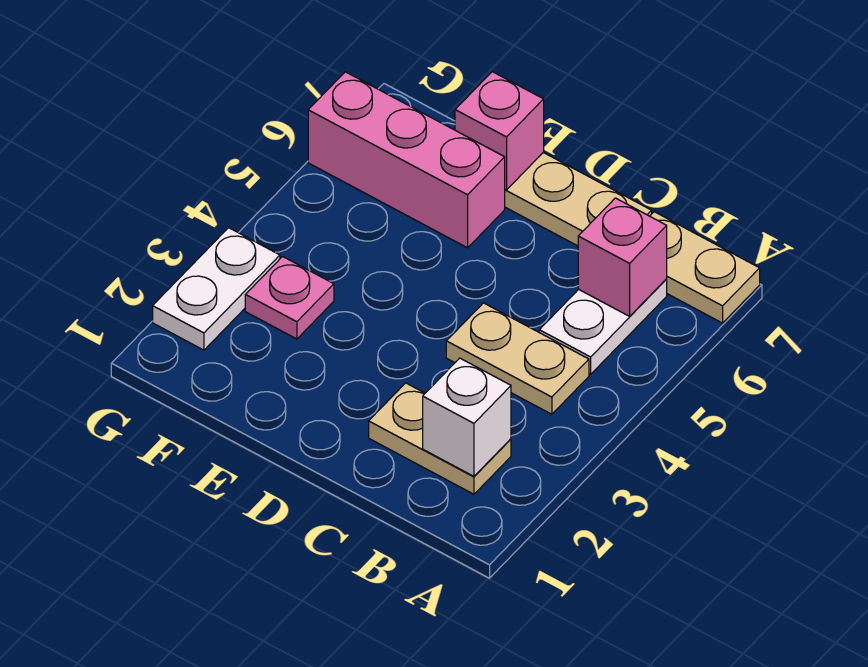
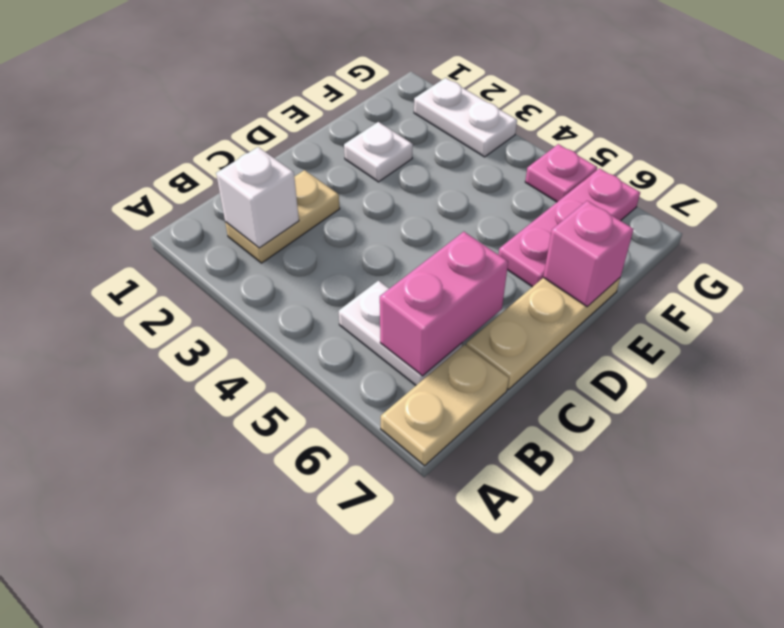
tan plate B4:C4 level 1 -> none
pink brick B6 level 2 -> pink brick B6:C6 level 2
none -> white plate E2 level 1
pink brick E6:G6 level 1 -> pink plate E6:G6 level 1
pink plate F3 level 1 -> pink plate G5 level 1

